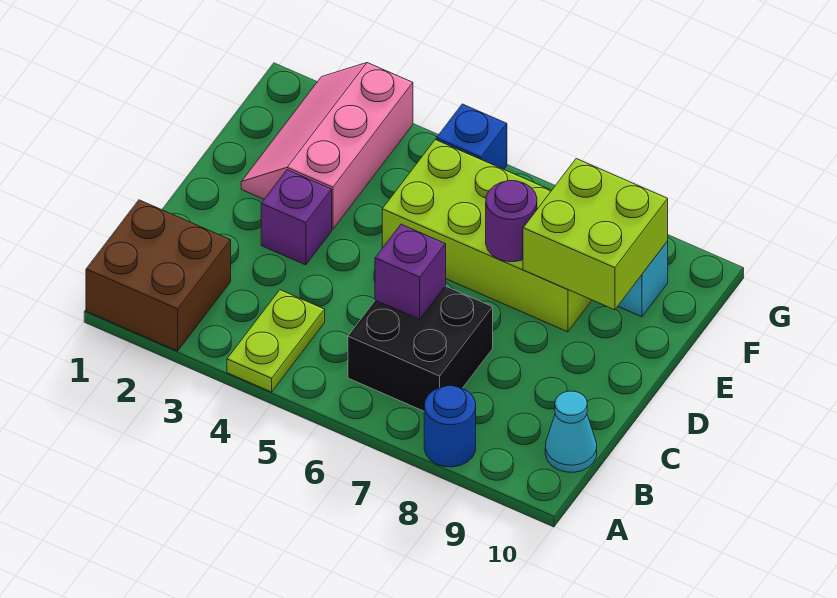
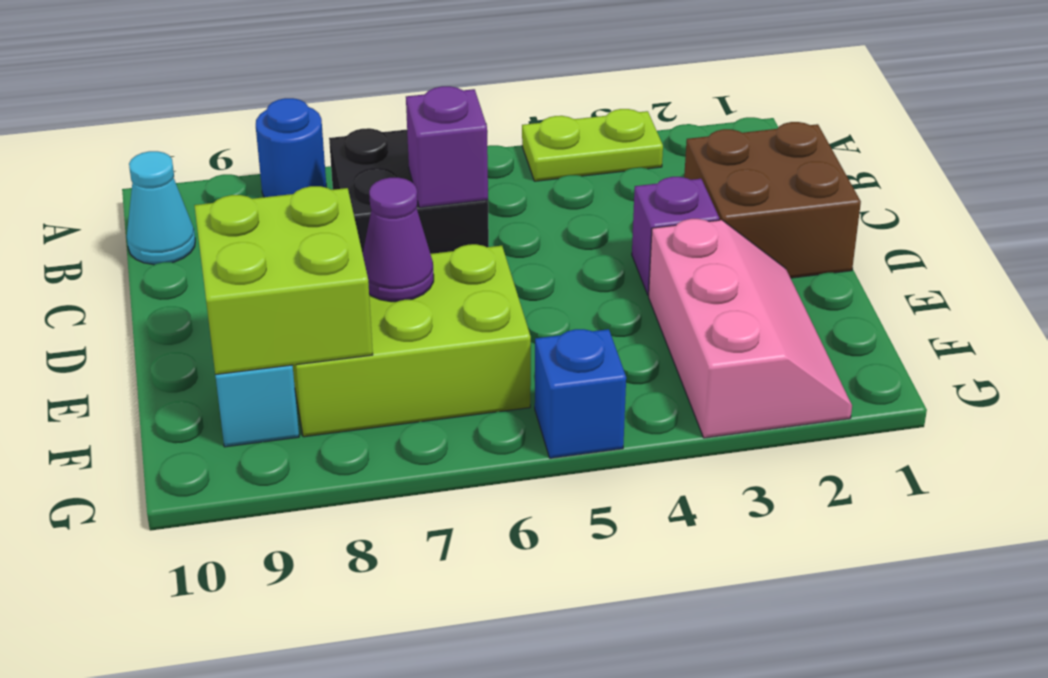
brown brick A1:B2 level 1 -> brown brick C1:D2 level 1
lime plate A4:B4 level 1 -> lime plate A3:A4 level 1
lime brick E5:F8 level 1 -> lime brick E6:F8 level 1
purple round brick E7 level 2 -> purple cone E7 level 2

